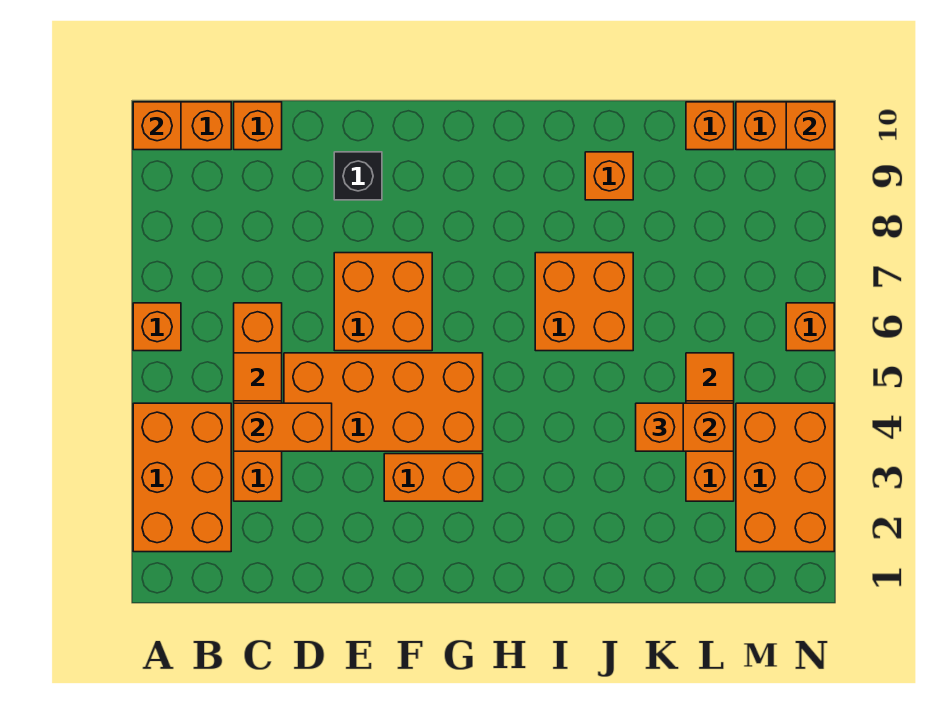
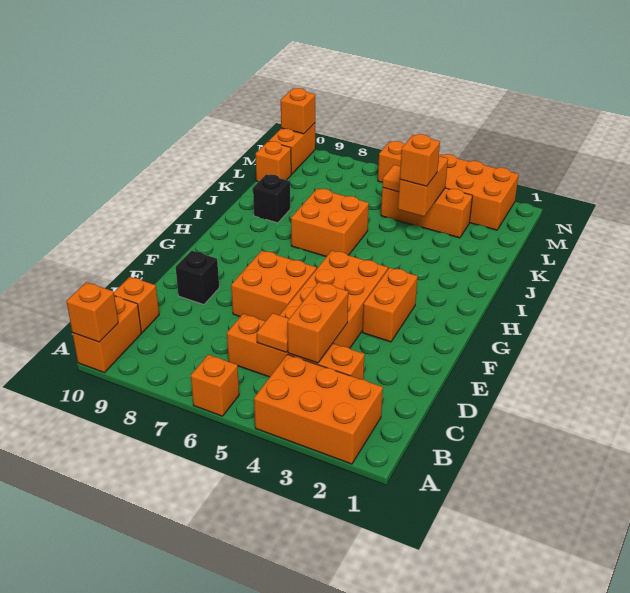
orange brick J9 level 1 -> black brick J9 level 1

